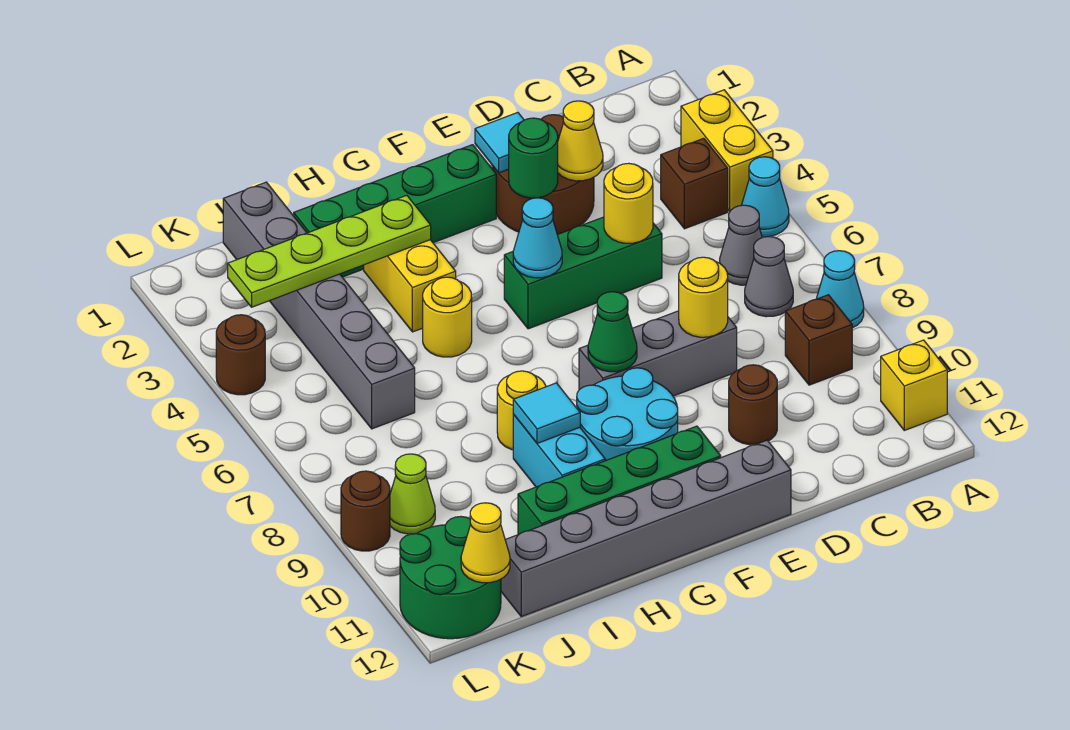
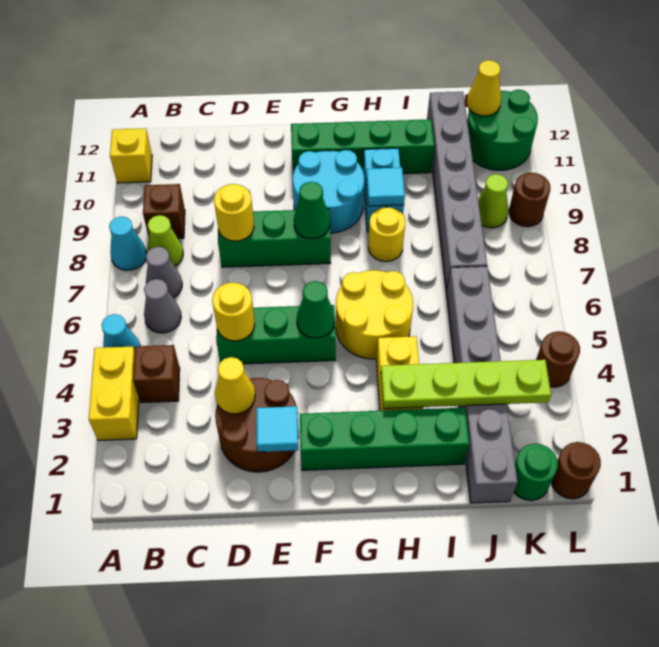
none -> lime cone B8 level 1
grey brick D8:F8 level 1 -> green brick D8:F8 level 1
brown round brick D10 level 1 -> brown round brick L1 level 1
green round brick E3 level 2 -> green round brick K1 level 1
grey brick E12:J12 level 1 -> grey brick J7:J12 level 1
cyan cone F5 level 2 -> green cone F5 level 2
yellow round brick H5 level 1 -> yellow round brick G5:H6 level 1

